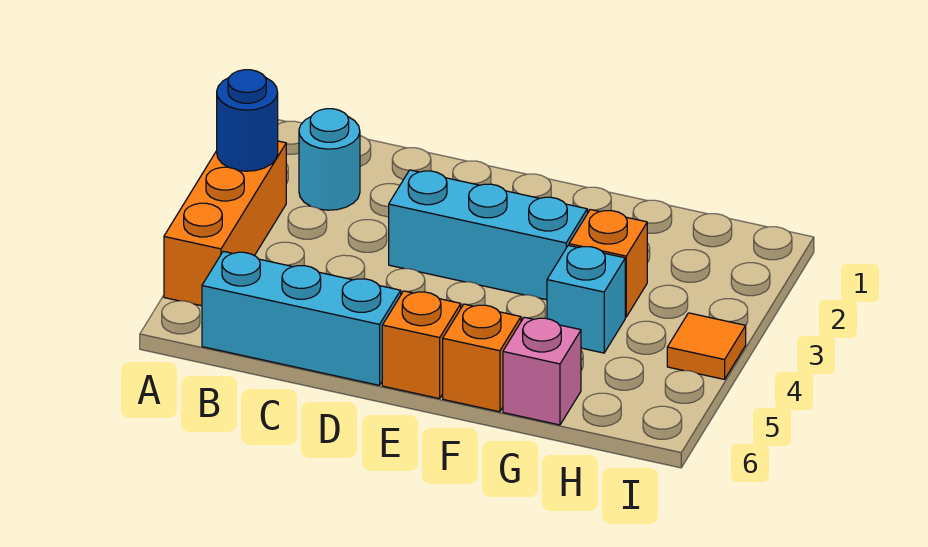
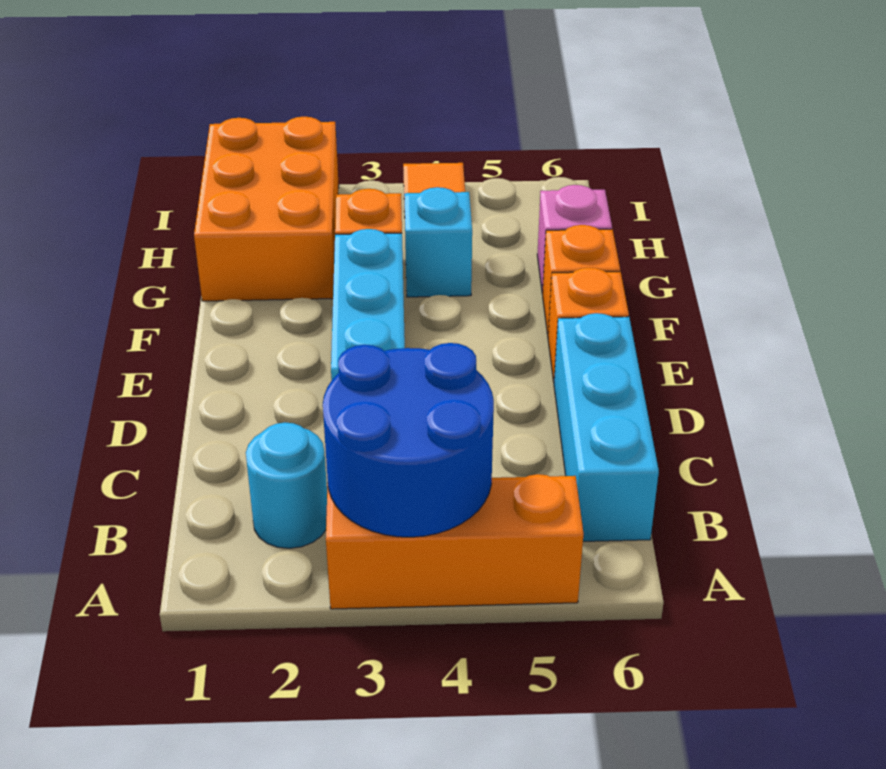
blue round brick A3 level 2 -> blue round brick A3:B4 level 2
none -> orange brick G1:I2 level 1

